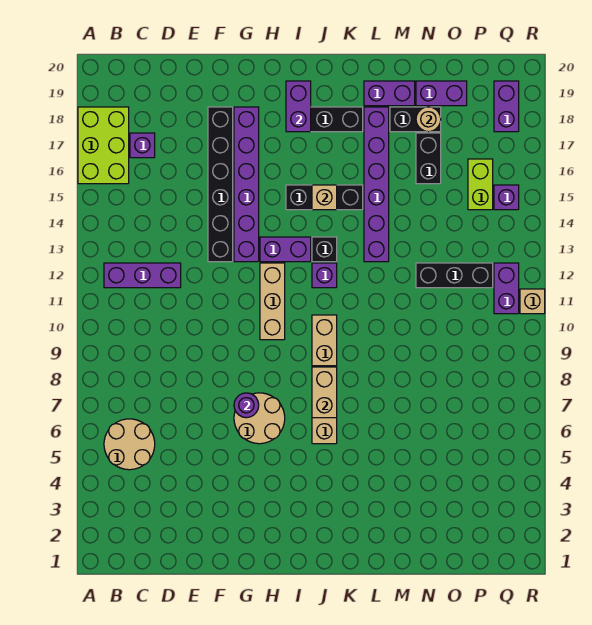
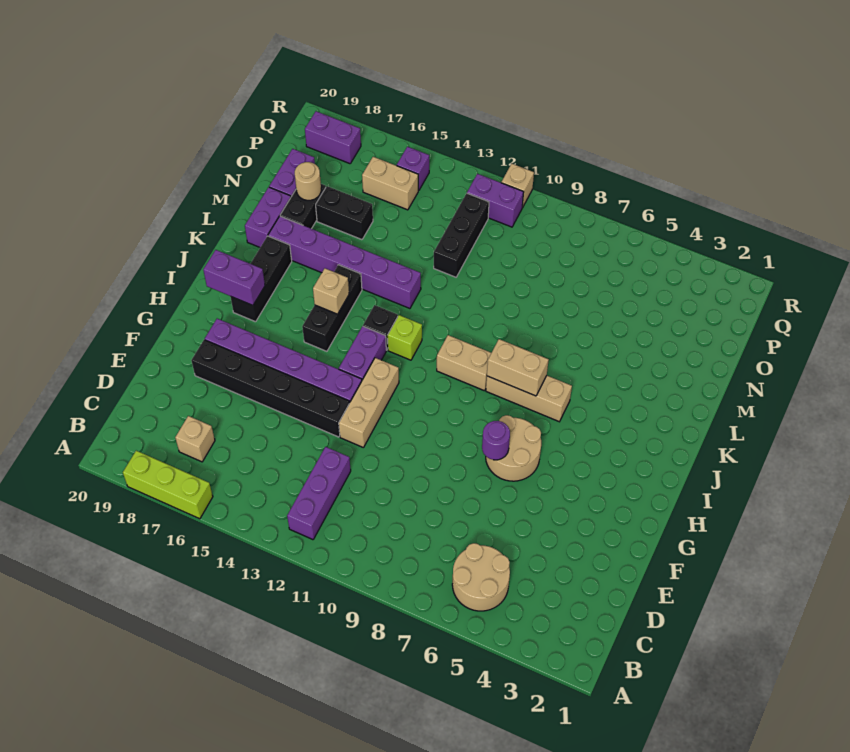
lime brick A16:B18 level 1 -> lime brick A16:A18 level 1
purple brick C17 level 1 -> tan brick C17 level 1
tan brick H10:H12 level 1 -> tan brick F12:H12 level 1
purple brick J12 level 1 -> lime brick J12 level 1
lime brick P15:P16 level 1 -> tan brick P15:P16 level 1

